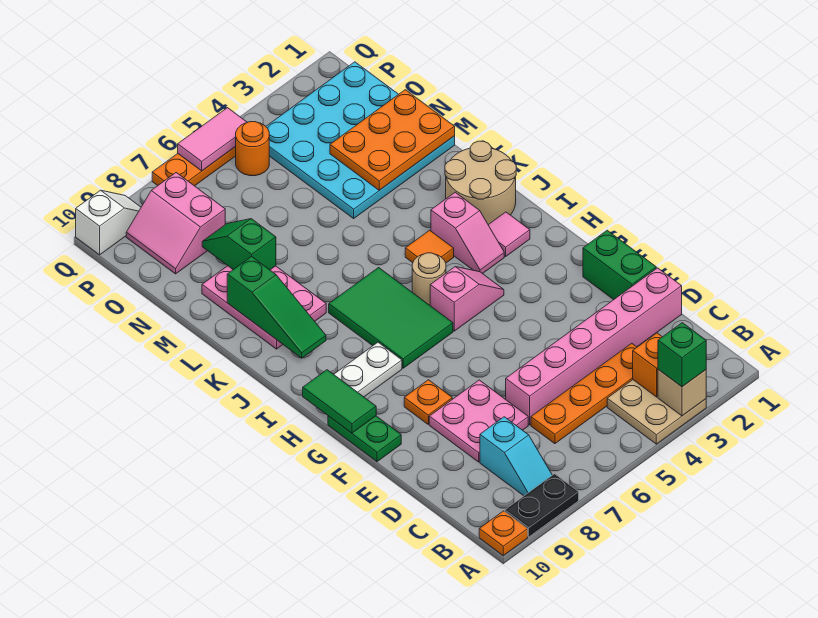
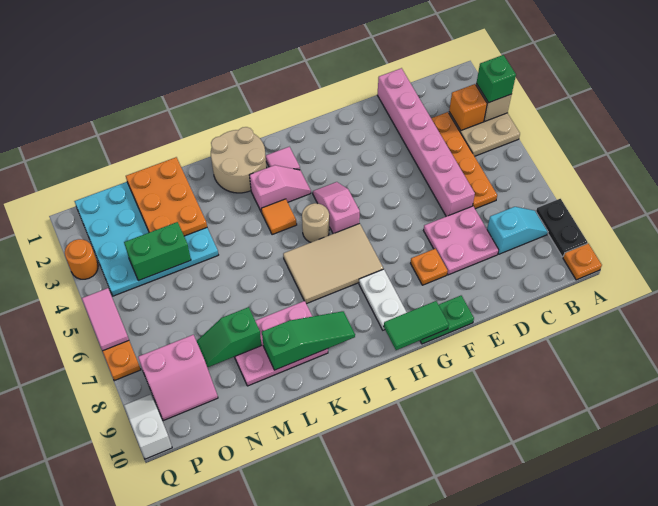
green brick E1:F1 level 1 -> green brick N4:O4 level 2
green tile H6:J7 level 1 -> tan tile H6:J7 level 1
orange round brick P5 level 1 -> orange round brick Q3 level 1

